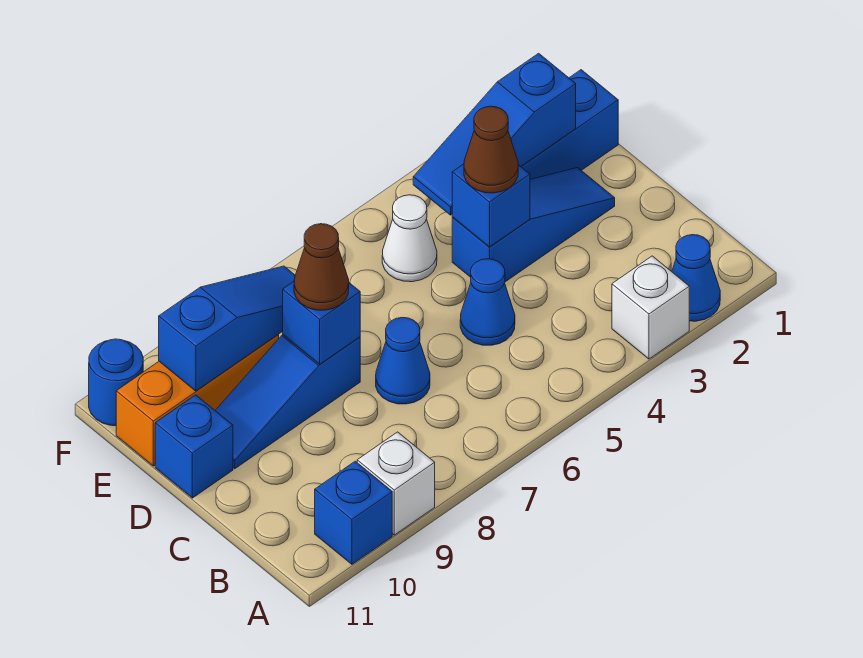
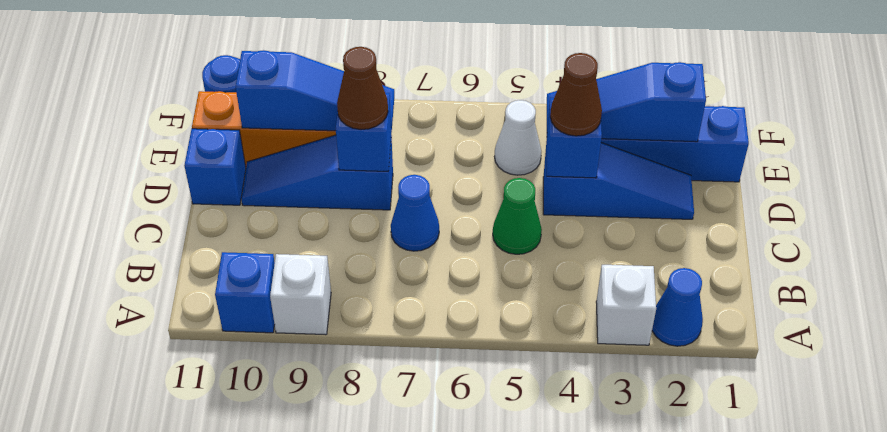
blue cone C5 level 1 -> green cone C5 level 1

